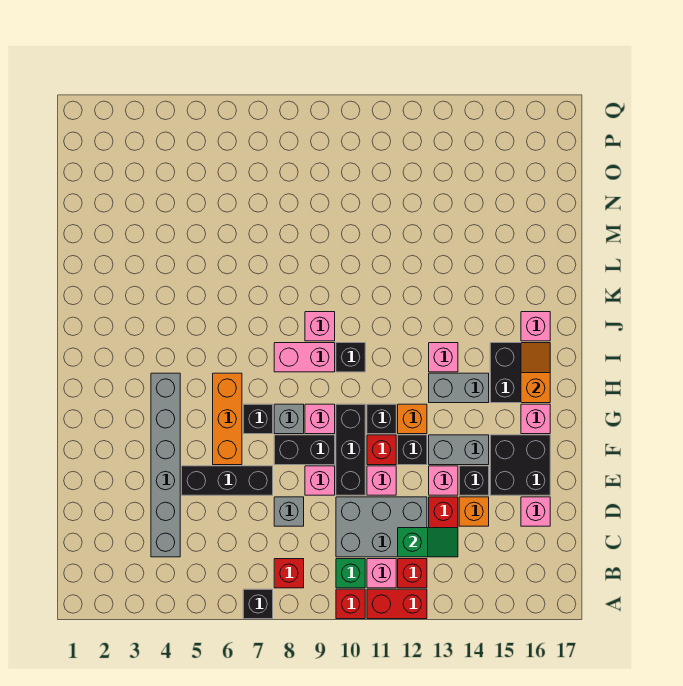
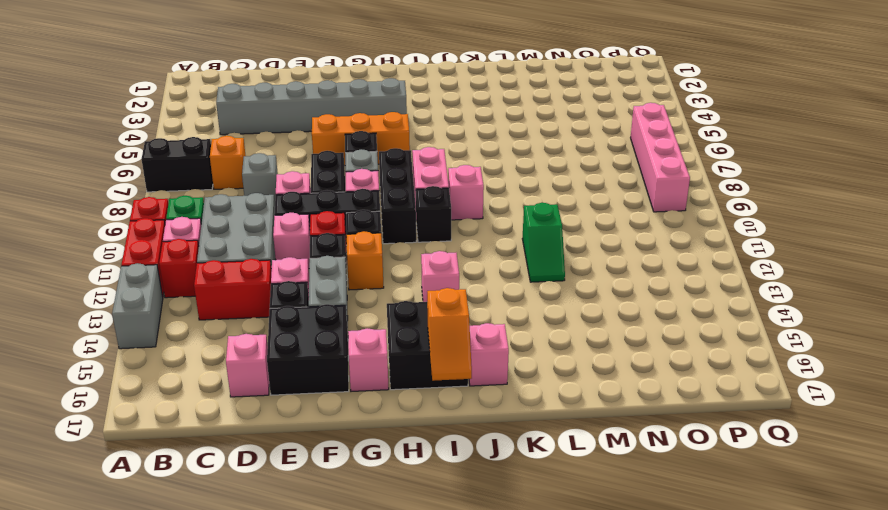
black brick A7 level 1 -> black brick A7:B7 level 1
red brick B8 level 1 -> none
green slope C12:C13 level 2 top 12 -> green slope L11:L12 level 1 top 11
orange brick D14 level 1 -> orange brick C7 level 1
black brick E5:E7 level 1 -> black brick H8:H10 level 1
grey brick H13:H14 level 1 -> grey brick A13:A14 level 1
orange slope H16:I16 level 2 top H -> orange slope I16:I17 level 2 top 16
none -> pink brick P6:P9 level 1

